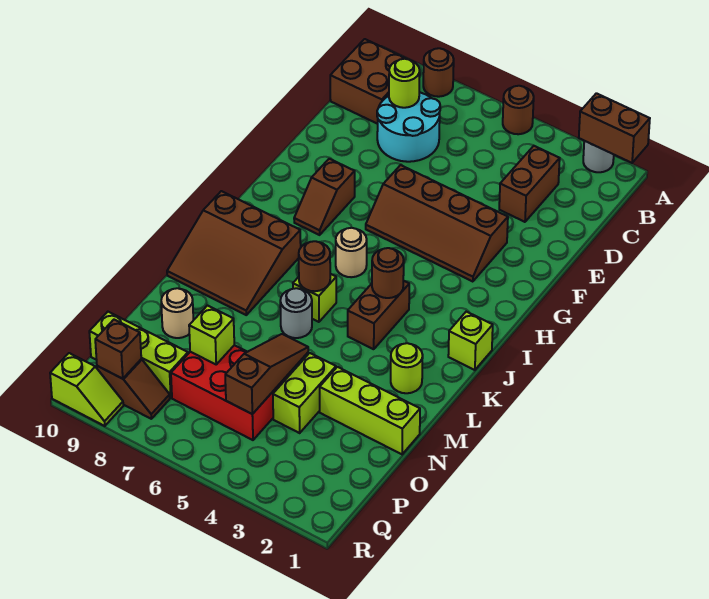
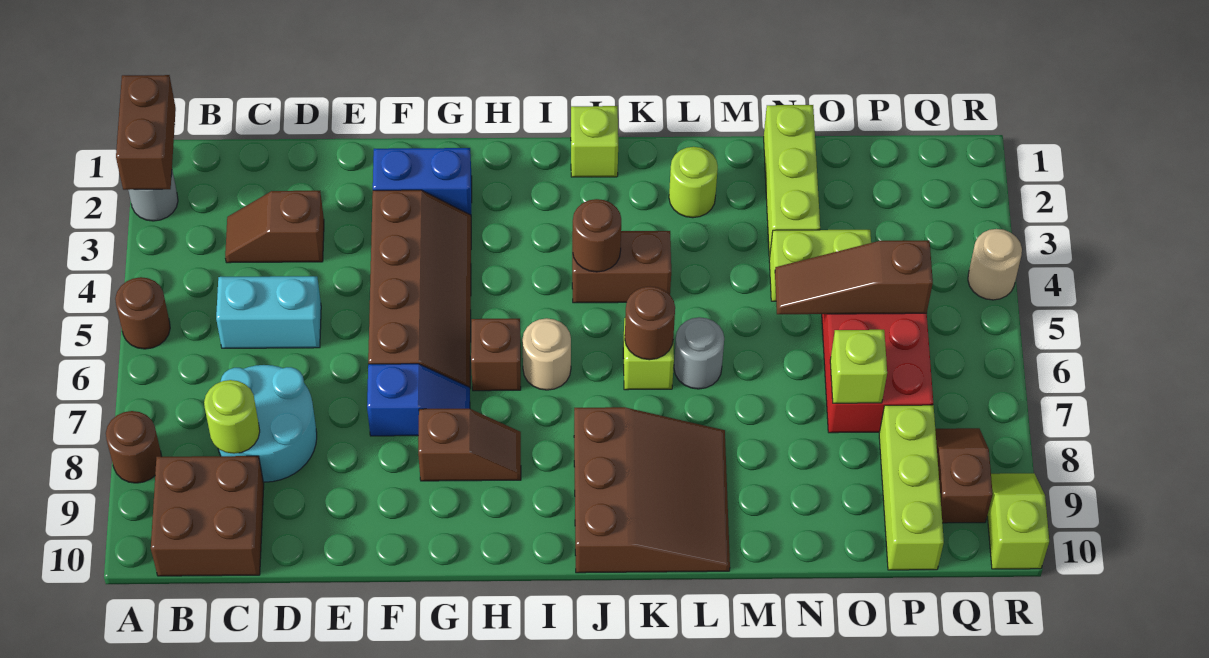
brown brick C3:D3 level 1 -> brown slope C3:D3 level 1 top D
none -> cyan brick C5:D5 level 1
none -> blue brick F2:G2 level 1
none -> blue slope F7:G7 level 1 top F
tan round brick N9 level 1 -> tan round brick R4 level 1
brown brick Q9 level 2 -> brown brick H6 level 1

